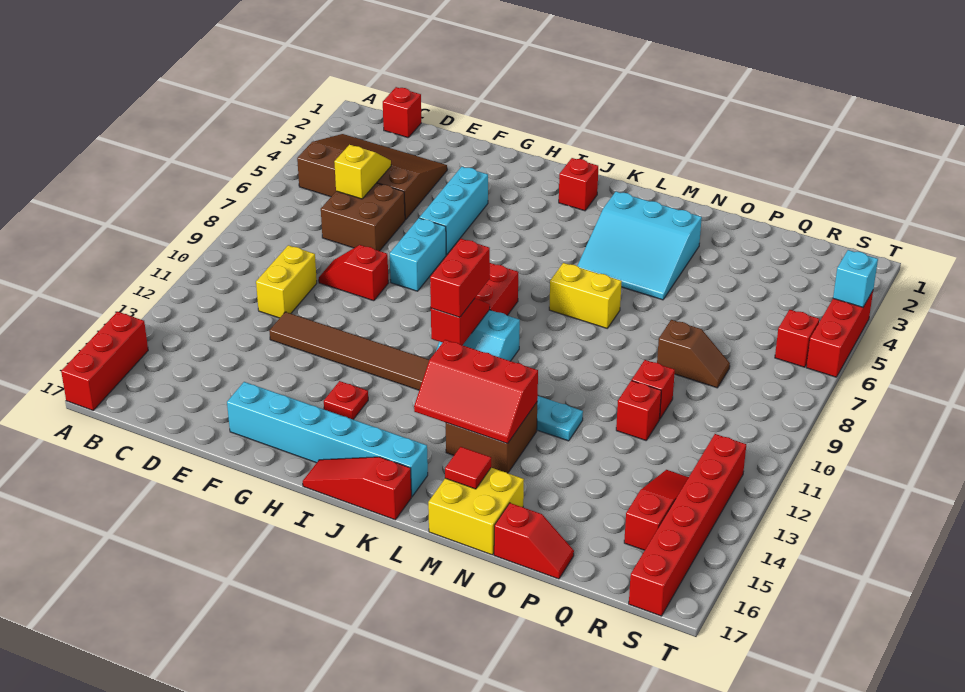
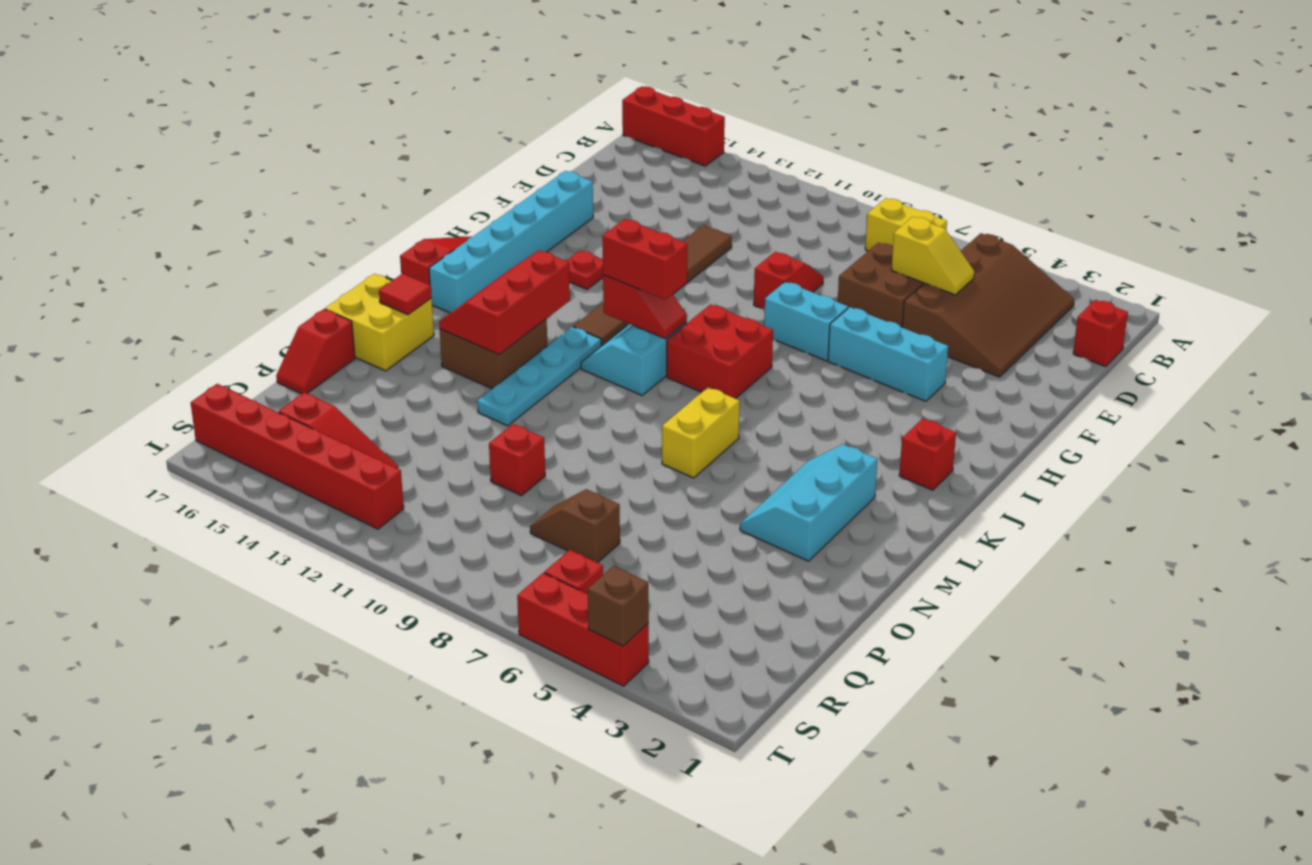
yellow brick D10:D11 level 1 -> yellow brick B7:B8 level 1
cyan slope L3:N5 level 1 top 3 -> cyan slope L3:N4 level 1 top 3
brown slope P8:Q8 level 1 top P -> brown slope Q7:Q8 level 1 top 7
red brick P11 level 1 -> none
cyan brick T4 level 2 -> brown brick T4 level 2

